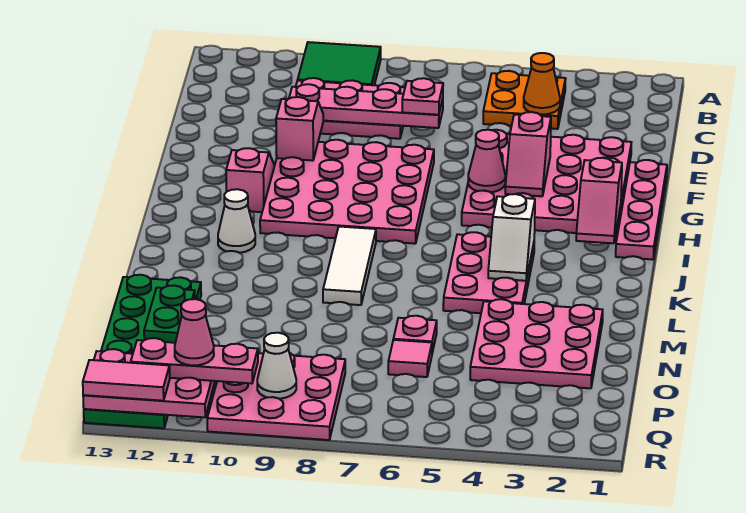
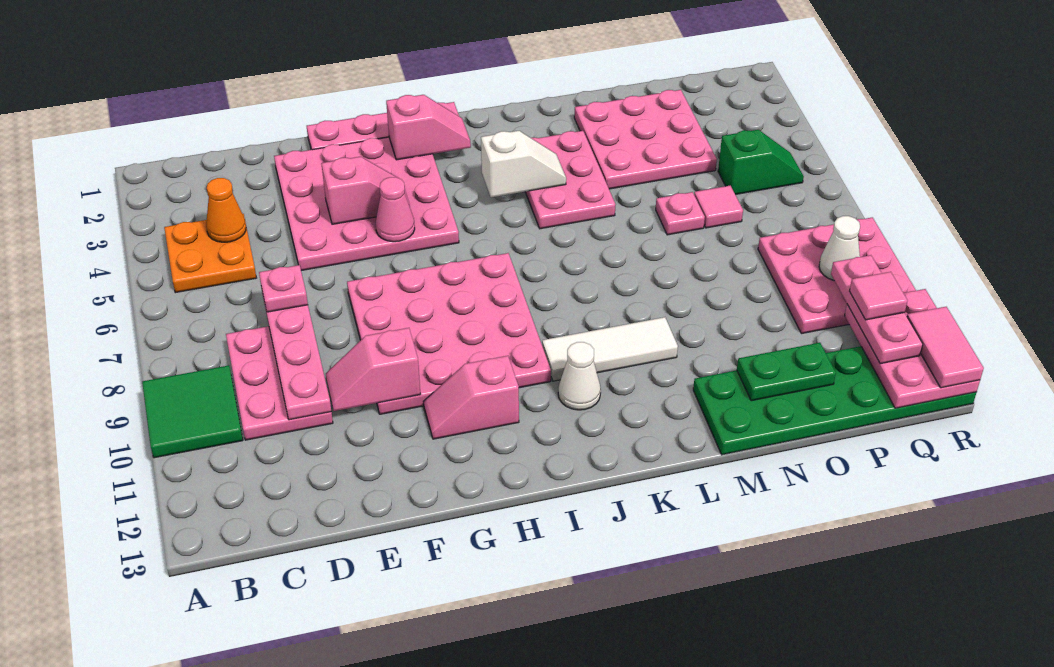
pink plate J4:L5 level 1 -> pink plate K3:L5 level 1
white tile J8:L8 level 1 -> white tile J10:L10 level 1
none -> green slope P5:Q5 level 1 top P
pink cone Q11 level 4 -> pink tile Q11 level 4

